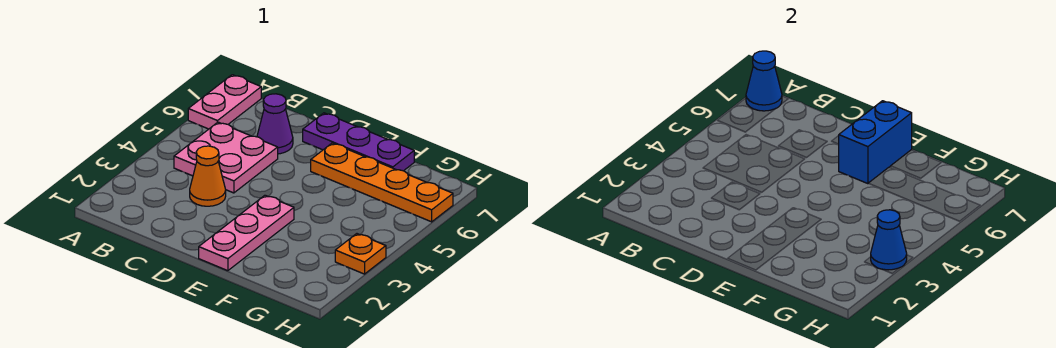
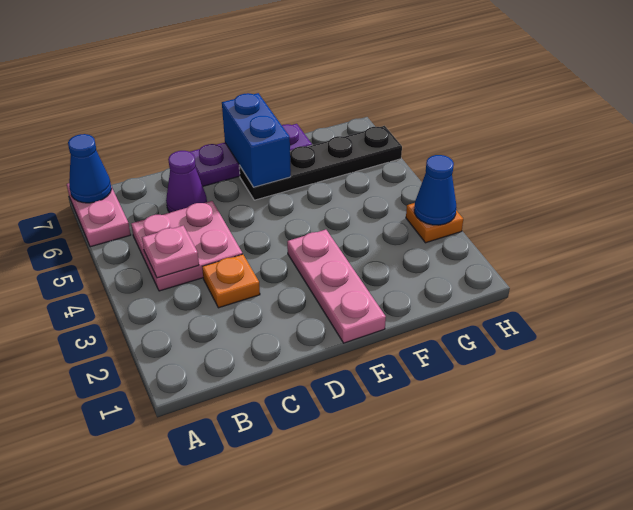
none -> pink plate B4 level 2
orange cone C3 level 1 -> orange plate C3 level 1
orange plate E6:H6 level 1 -> black plate E6:H6 level 1

